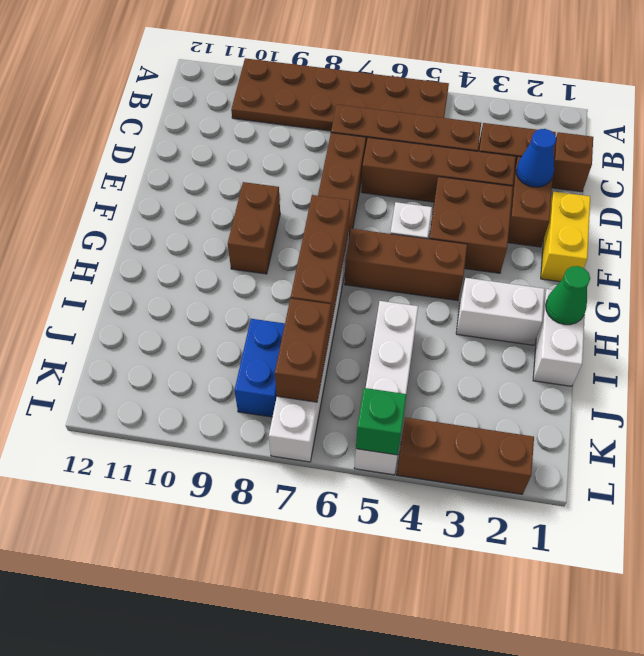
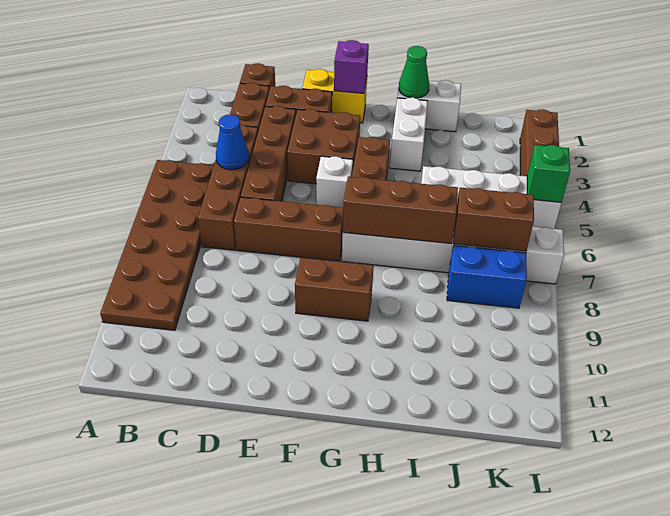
blue cone D2 level 2 -> blue cone C5 level 2
none -> purple brick F1 level 2

